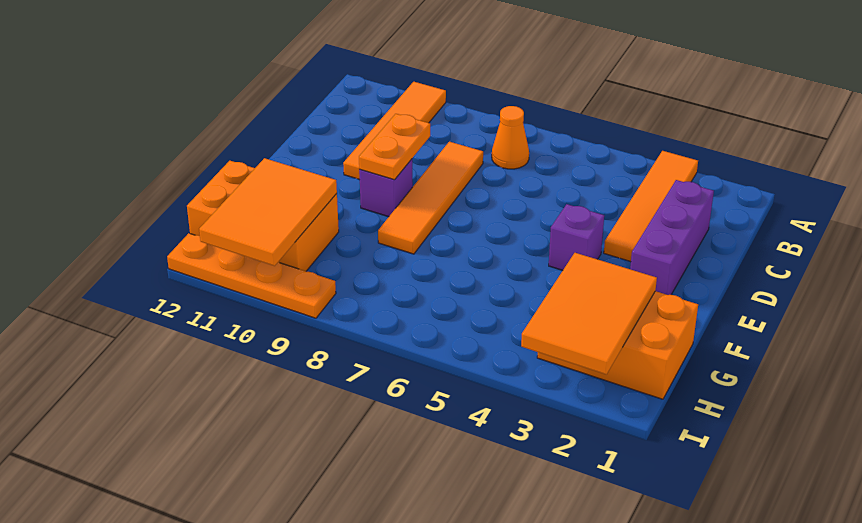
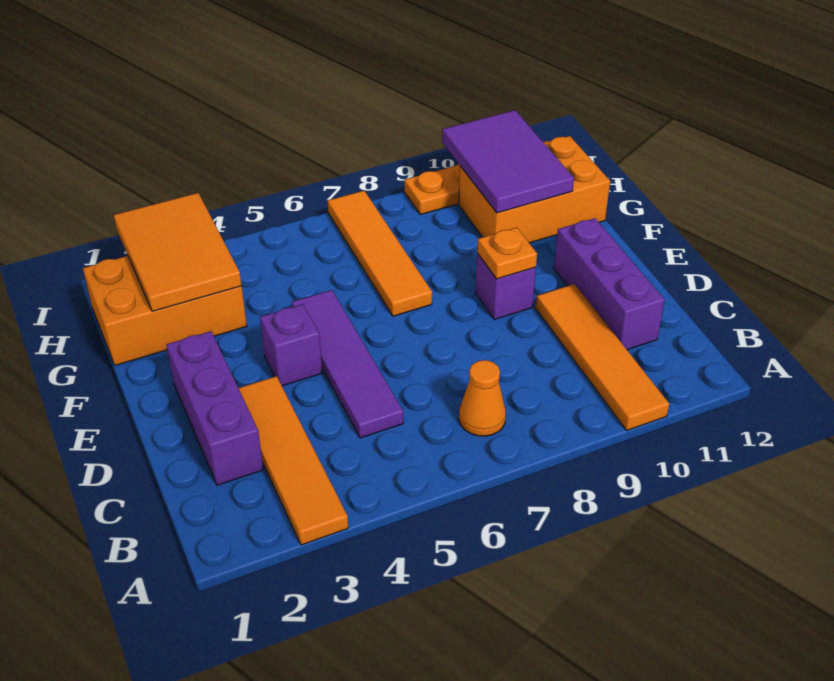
none -> purple tile C5:F5 level 1
orange tile C8:F8 level 1 -> orange tile F7:I7 level 1
none -> purple brick C11:E11 level 1
orange plate D9:E9 level 2 -> orange plate E9 level 2
orange tile G10:I11 level 2 -> purple tile G10:I11 level 2

